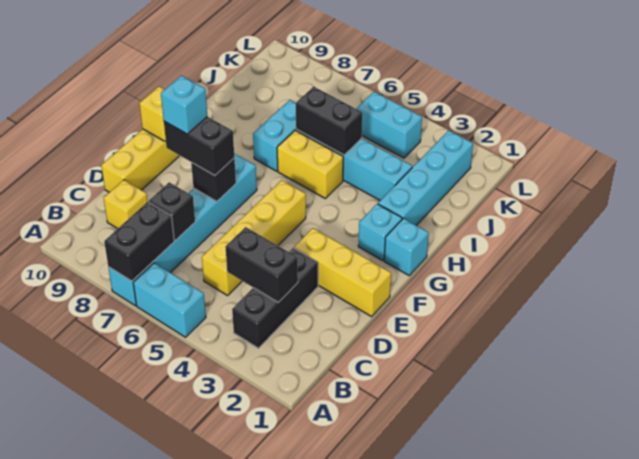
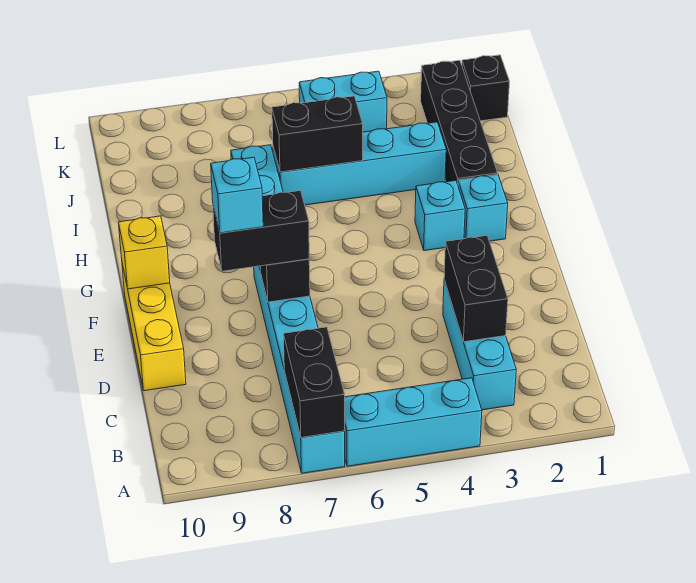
cyan brick A5:A6 level 1 -> cyan brick A4:A6 level 1
black brick B3:D3 level 1 -> cyan brick B3:D3 level 1
black brick C3:C4 level 2 -> black brick C3:D3 level 2
yellow brick C5:F5 level 1 -> none
black brick C7 level 2 -> black brick K1 level 1
yellow brick C9 level 1 -> none
yellow brick E1:E3 level 1 -> none
cyan brick G1 level 1 -> cyan brick G3 level 1
cyan brick H2:K2 level 1 -> black brick H2:K2 level 1
yellow brick H5:H6 level 1 -> none

